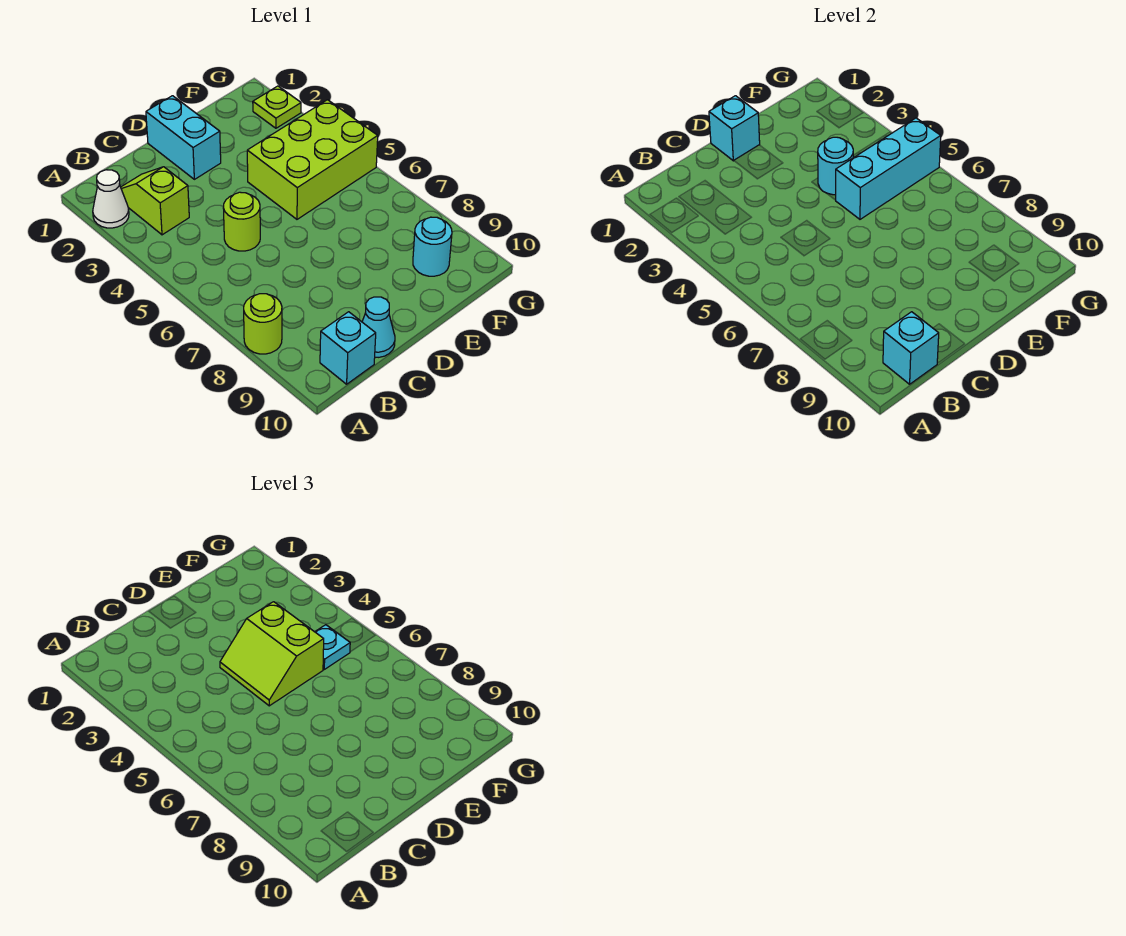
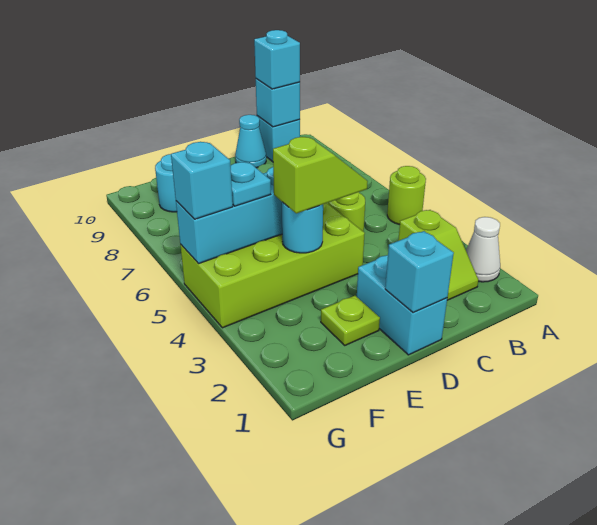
lime round brick A8 level 1 -> lime round brick A5 level 1
none -> cyan brick B10 level 3
lime slope D4:E5 level 3 top E -> lime slope D4:E4 level 3 top E
lime brick E4:G5 level 1 -> lime brick D4:G5 level 1
lime plate G2 level 1 -> lime plate E2 level 1
none -> cyan brick G5 level 3

